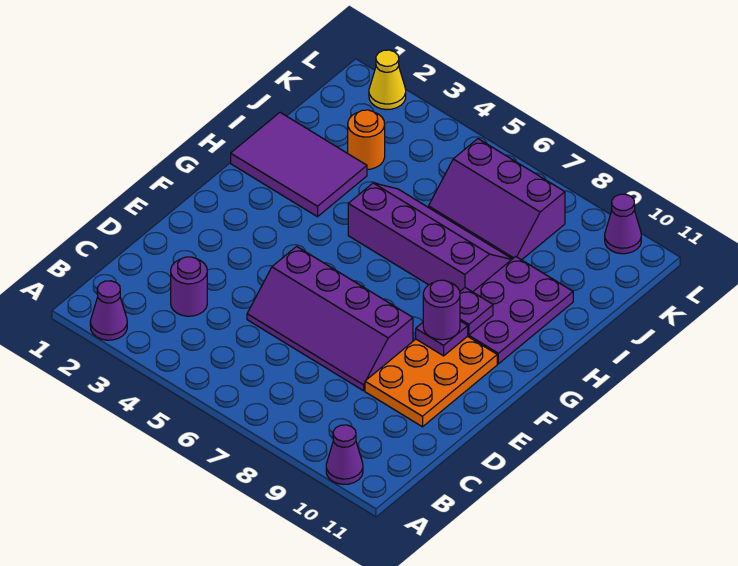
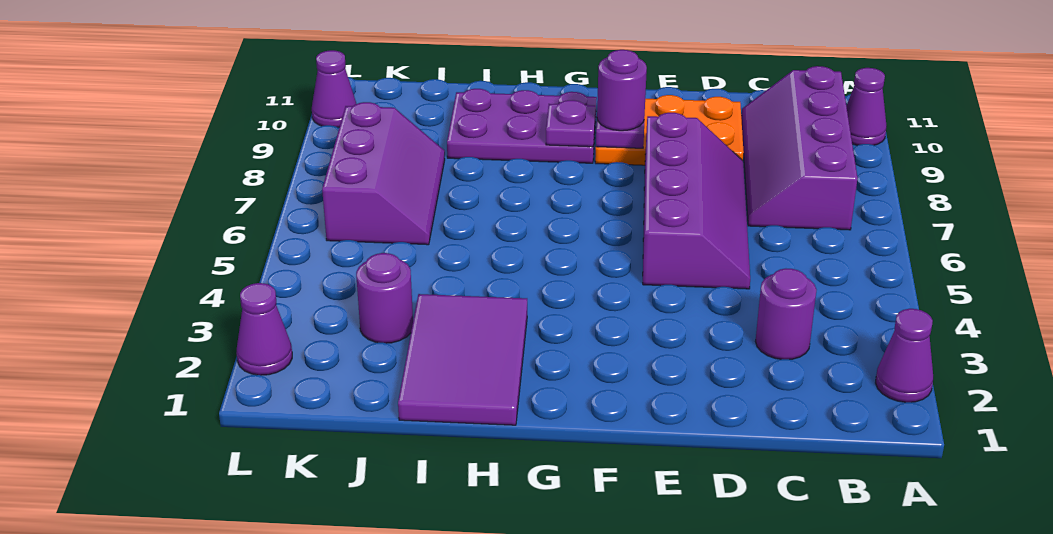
purple slope H5:I8 level 1 top H -> purple slope B7:C10 level 1 top B
orange round brick J3 level 1 -> purple round brick J3 level 1
yellow cone L2 level 1 -> purple cone L2 level 1

